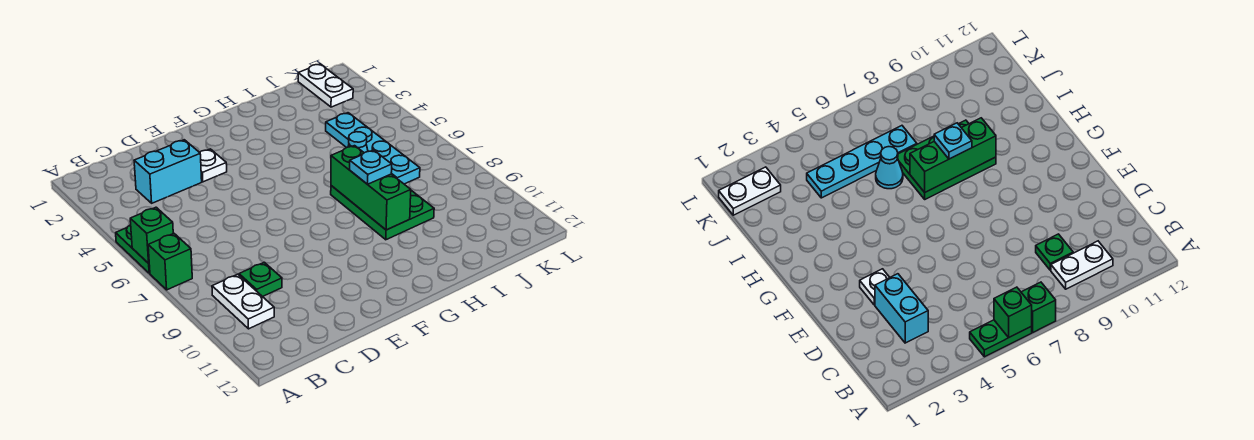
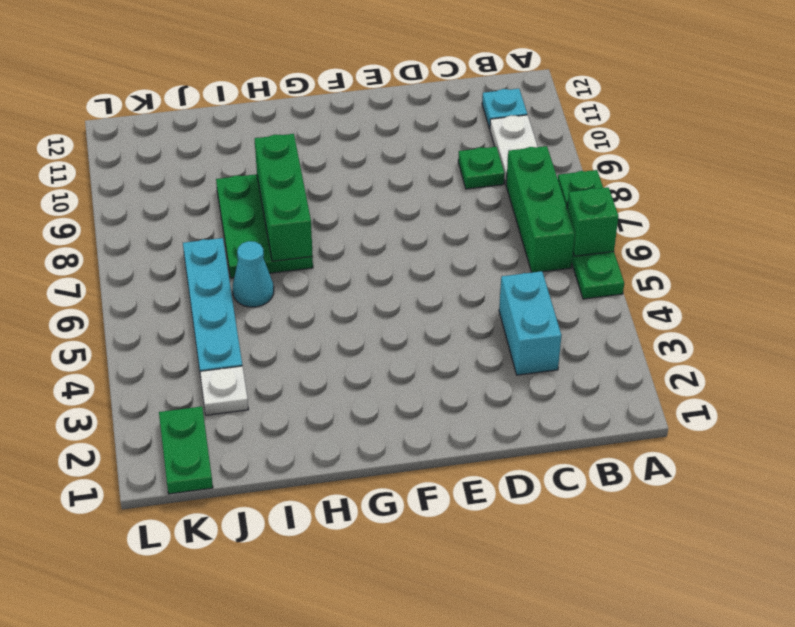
none -> green brick B6:B8 level 1
cyan brick C3:D3 level 1 -> cyan brick C3:C4 level 1
white plate E3 level 1 -> white plate J3 level 1
cyan plate H8 level 3 -> cyan plate B11 level 1
white plate K1:K2 level 1 -> green plate K1:K2 level 1

